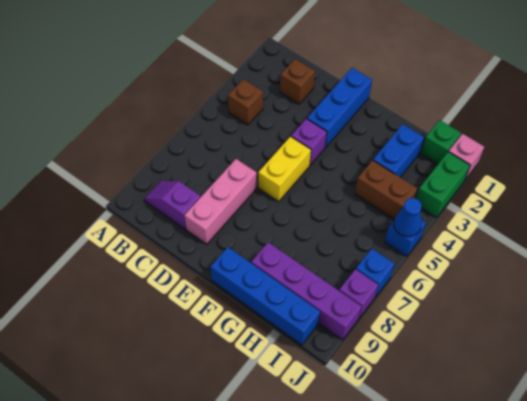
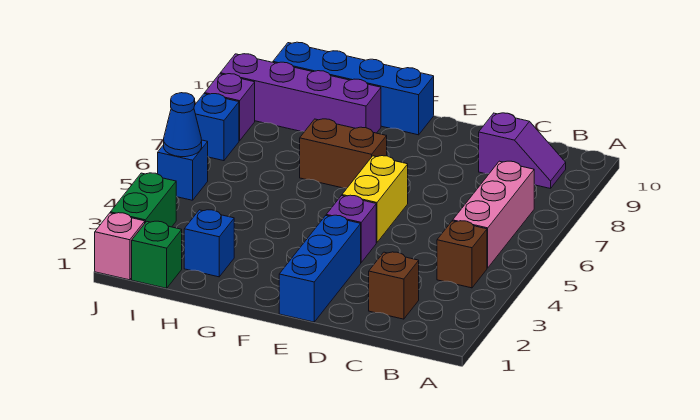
pink brick D7:D9 level 1 -> pink brick B5:B7 level 1
blue brick H2:H3 level 1 -> blue brick H2 level 1
brown brick H4:I4 level 1 -> brown brick F7:G7 level 1

